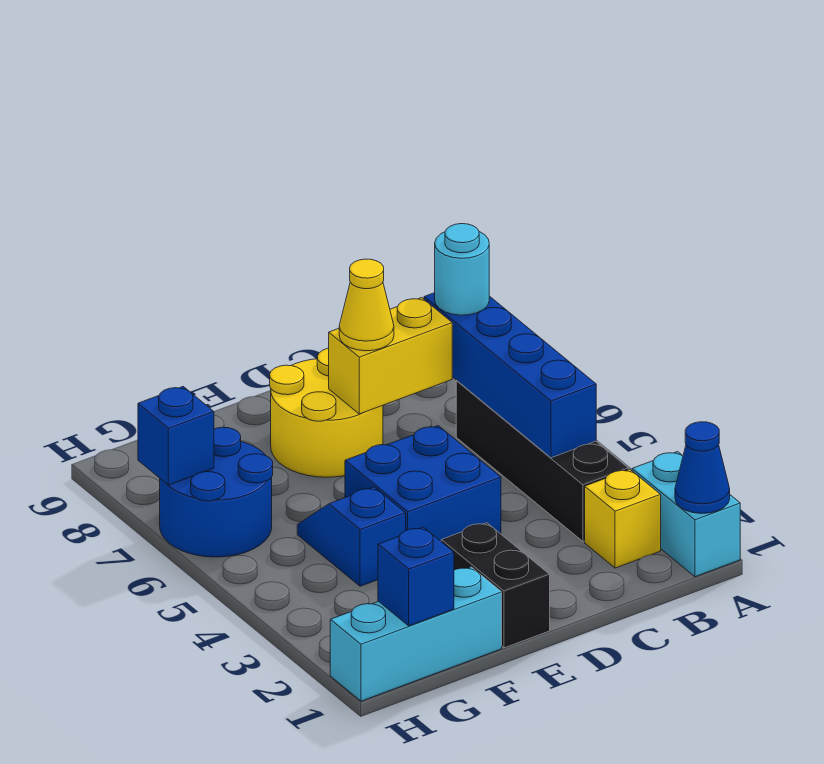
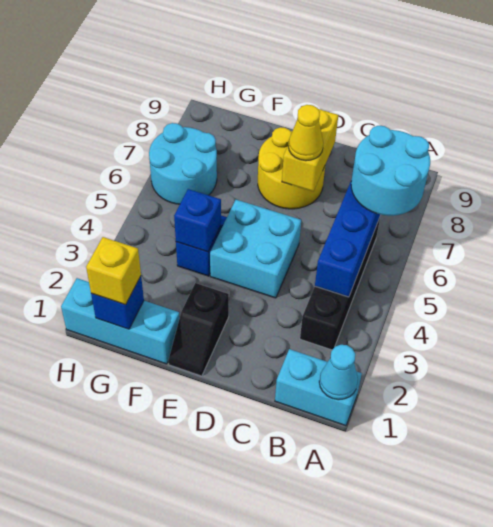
cyan brick A1:A2 level 1 -> cyan brick A1:B1 level 1
blue cone A1 level 2 -> cyan cone A1 level 2
yellow brick B2 level 1 -> yellow brick G1 level 3
cyan round brick B7 level 3 -> cyan round brick A6:B7 level 3
yellow brick C7:D7 level 2 -> yellow brick D7:D8 level 2
blue brick D4:E5 level 1 -> cyan brick D4:E5 level 1
black brick E1:E2 level 1 -> black slope E1:E2 level 1 top 2
blue round brick G6:H7 level 1 -> cyan round brick G6:H7 level 1
blue brick H7 level 2 -> blue brick F4 level 2

